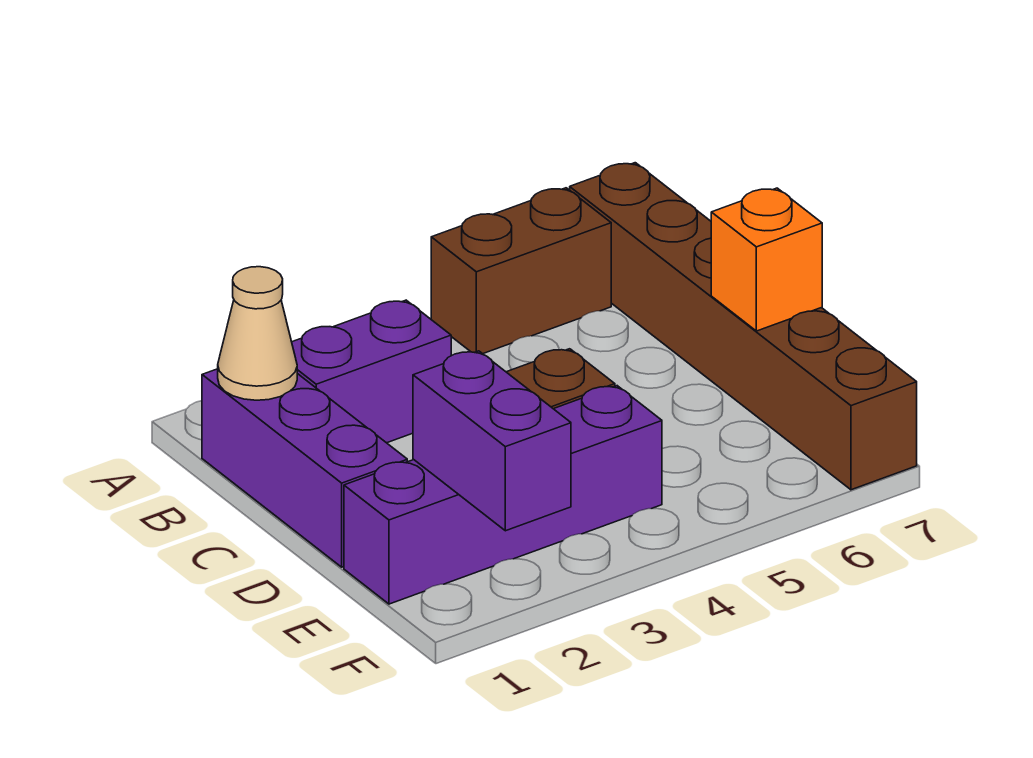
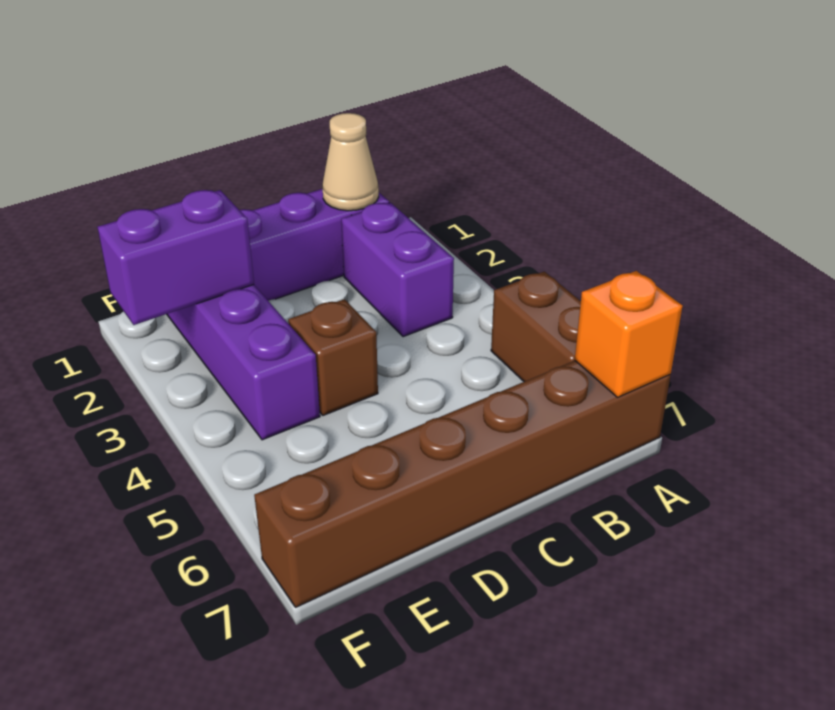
orange brick D7 level 2 -> orange brick A7 level 2

